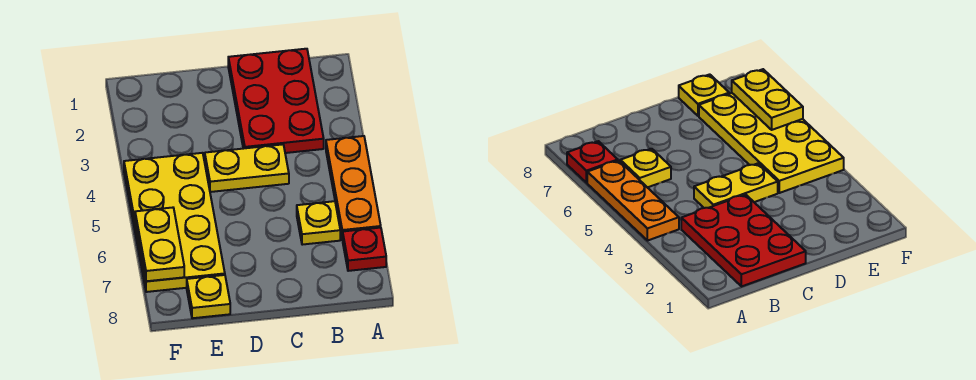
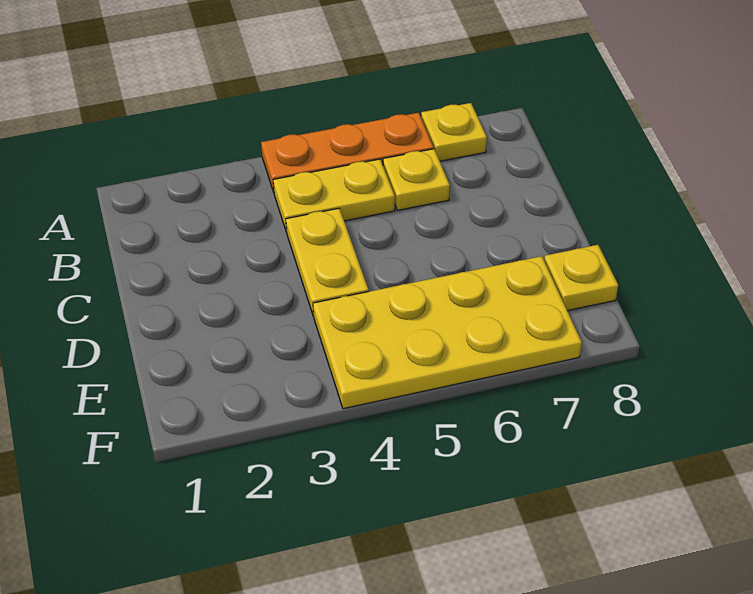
red plate A7 level 1 -> yellow plate A7 level 1
red plate B1:C3 level 1 -> none
yellow plate F6:F7 level 2 -> yellow plate B4:B5 level 1

